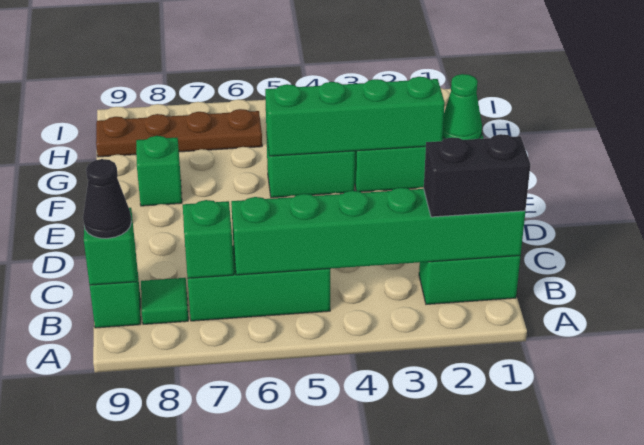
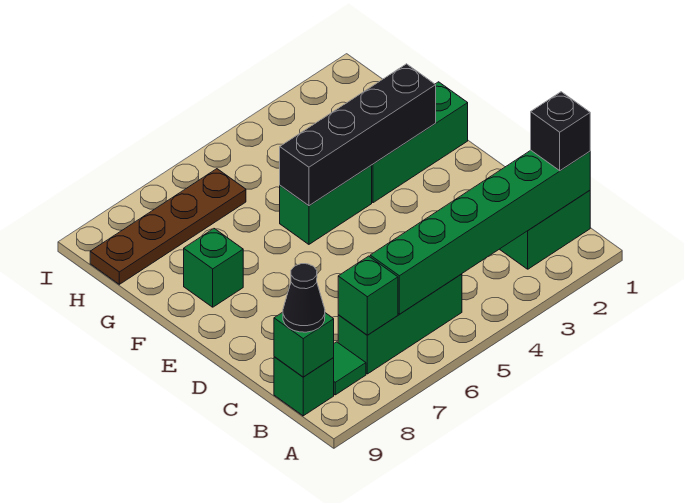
black brick B1:B2 level 3 -> black brick B1 level 3
green cone F1 level 2 -> none
green brick F2:F5 level 2 -> black brick F2:F5 level 2

